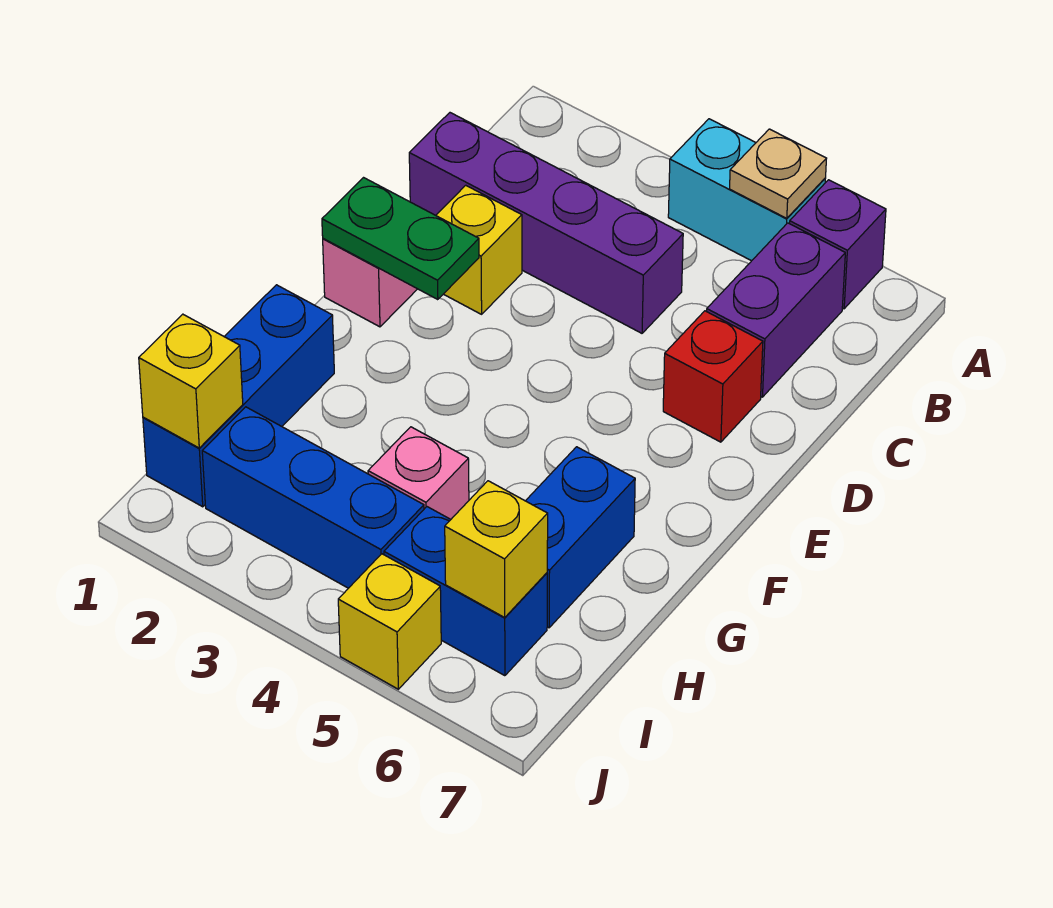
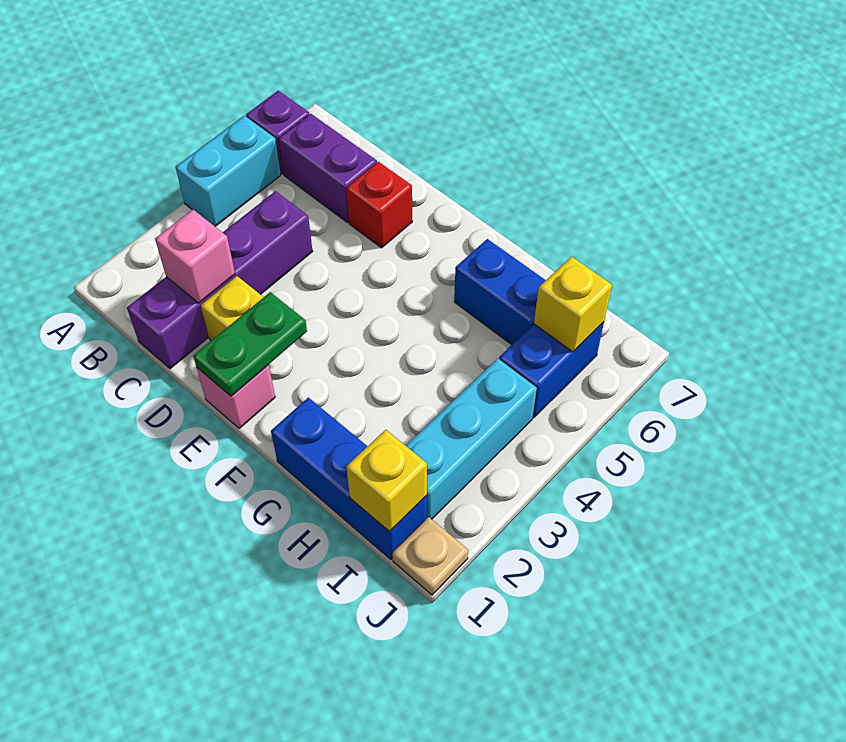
tan plate A5 level 2 -> tan plate J1 level 1
pink brick H4 level 1 -> pink brick C2 level 2
blue brick I2:I4 level 1 -> cyan brick I2:I4 level 1
yellow brick J5 level 1 -> none

